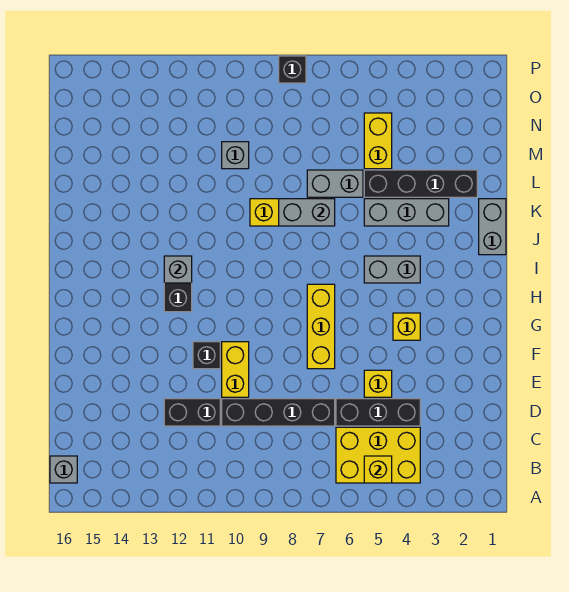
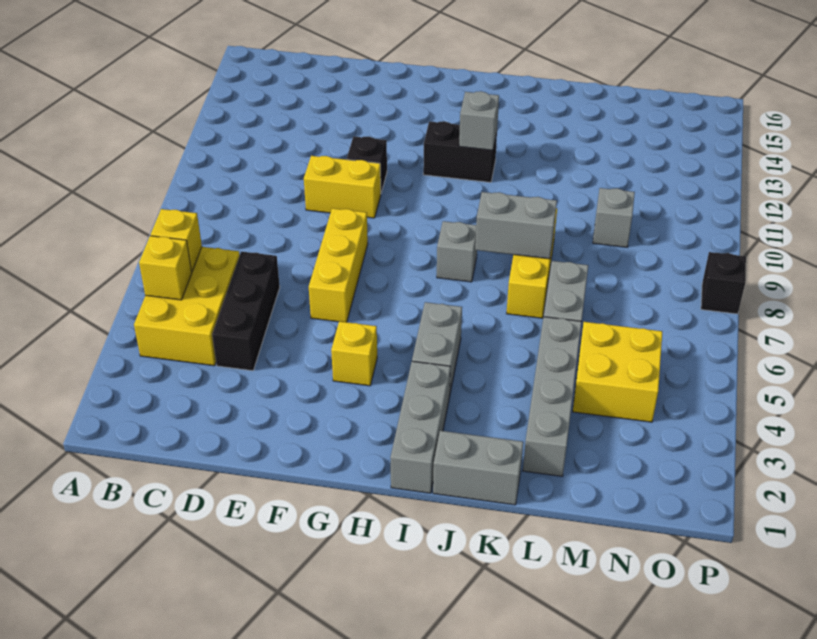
grey brick B16 level 1 -> grey brick I8 level 1
black brick D7:D10 level 1 -> none
black brick D11:D12 level 1 -> none
yellow brick E5 level 1 -> yellow brick B6 level 2
yellow brick F7:H7 level 1 -> yellow brick F6:F8 level 1
grey brick K3:K5 level 1 -> grey brick I1:I3 level 1
grey brick K7:K8 level 2 -> grey brick J8:K8 level 2
black brick L2:L5 level 1 -> grey brick L2:L5 level 1
yellow brick M5:N5 level 1 -> yellow brick M4:N5 level 1

